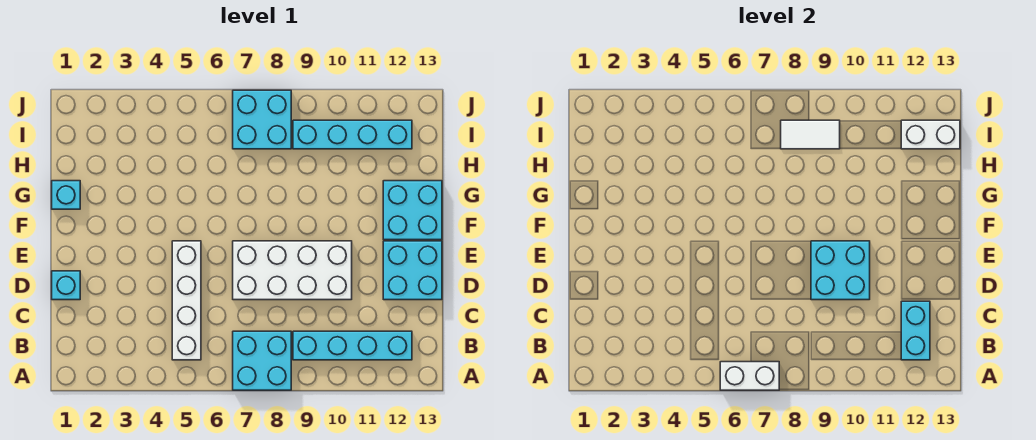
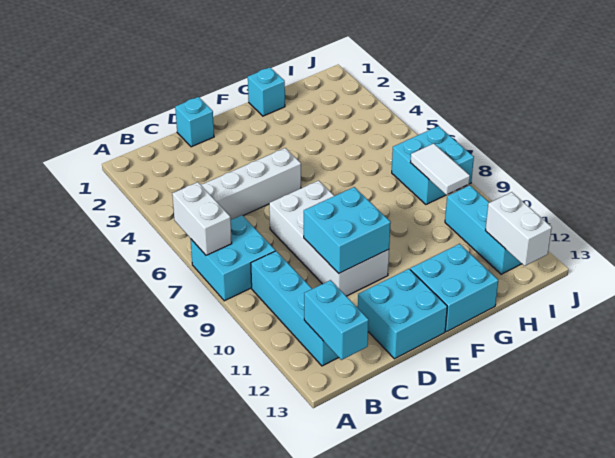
cyan brick B12:C12 level 2 -> cyan brick B12:B13 level 2
cyan brick I9:I12 level 1 -> cyan brick I10:I12 level 1

